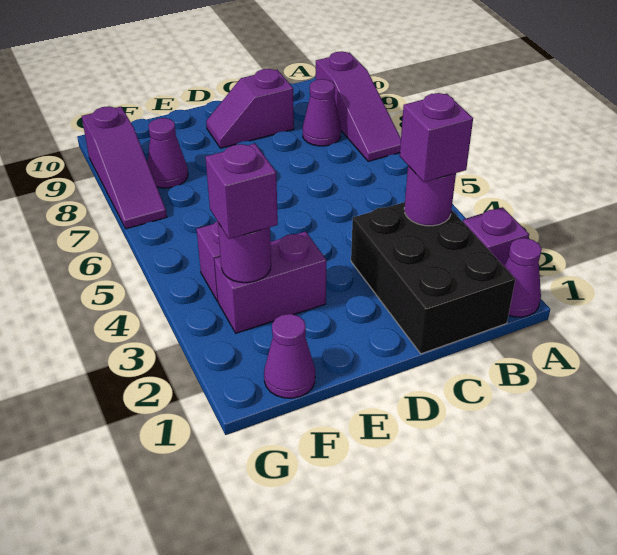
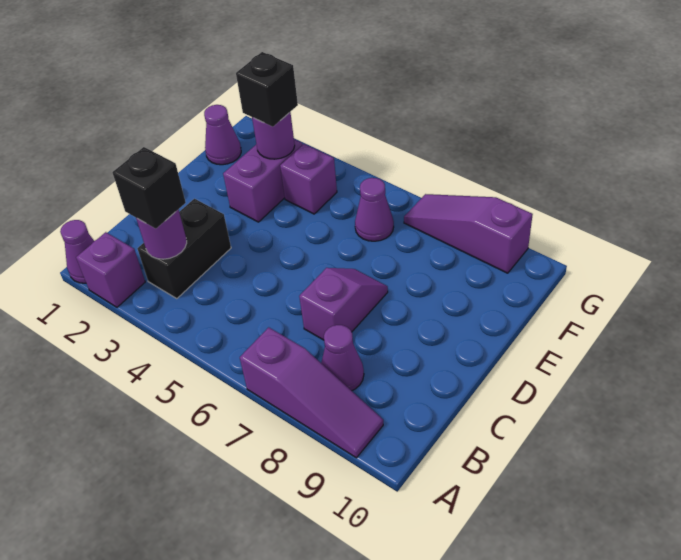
purple slope A7:A9 level 1 top 9 -> purple slope A7:A9 level 1 top 7
black brick B1:C3 level 1 -> black brick B3:C3 level 1
purple brick B3 level 3 -> black brick B3 level 3
purple slope C9:D9 level 1 top C -> purple slope C7:D7 level 1 top C
purple brick F3 level 3 -> black brick F3 level 3
purple cone F8 level 1 -> purple cone F6 level 1

